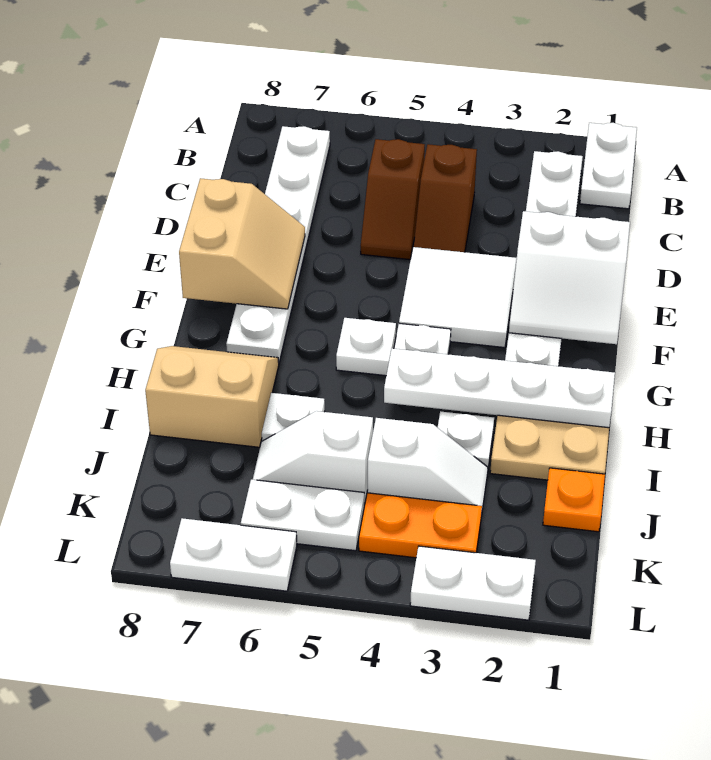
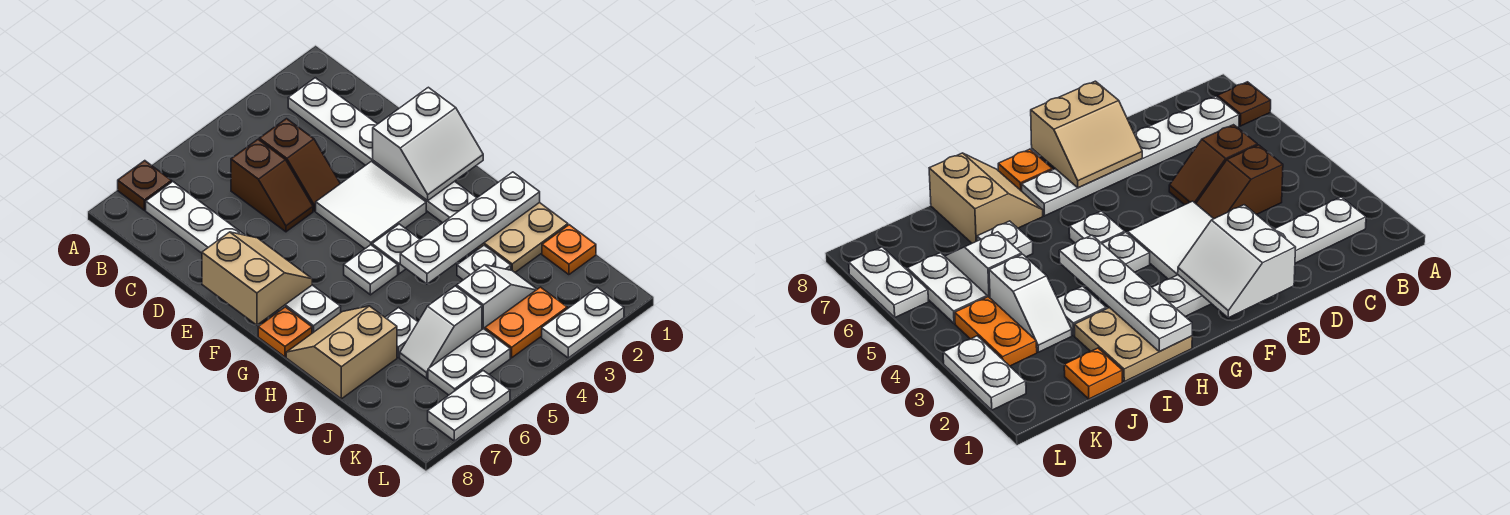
white plate A1:B1 level 1 -> none
none -> brown plate A7 level 1
none -> orange plate G8 level 1

